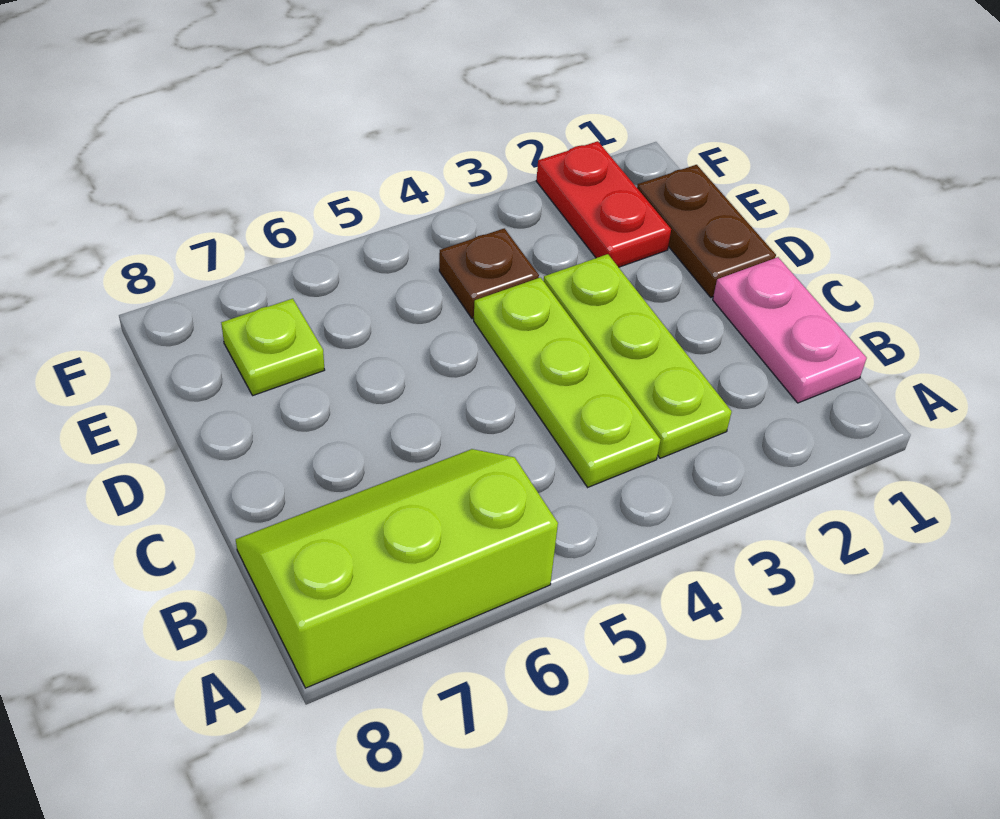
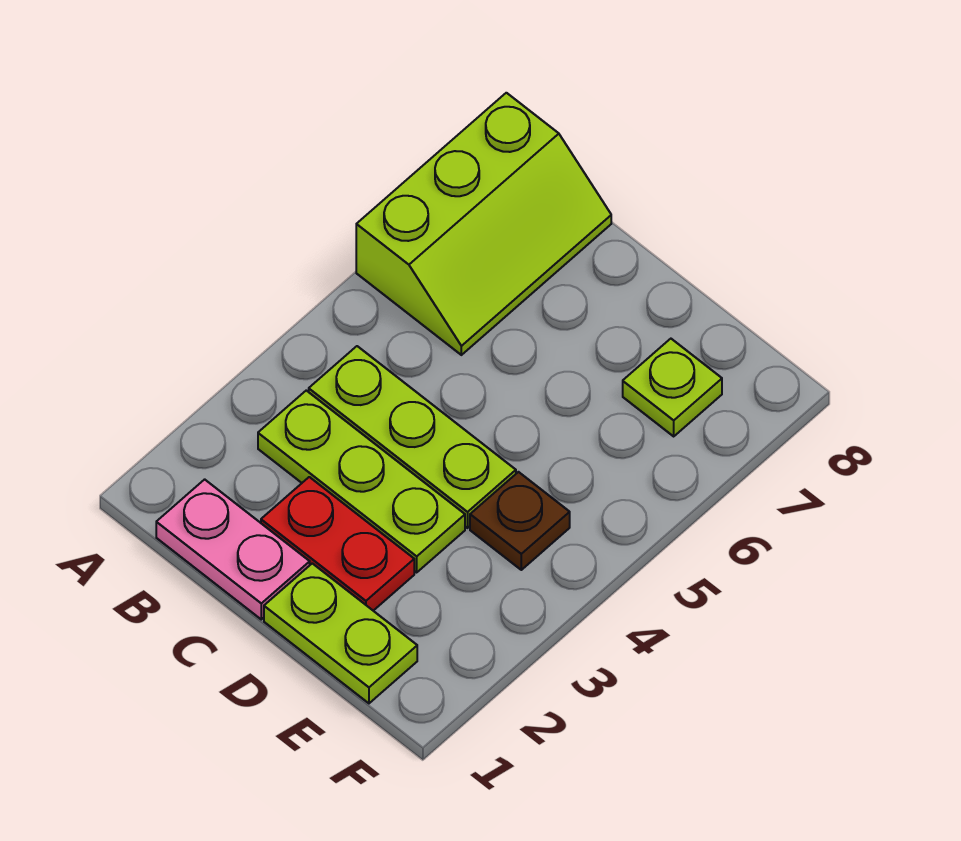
brown plate D1:E1 level 1 -> lime plate D1:E1 level 1
red plate E2:F2 level 1 -> red plate C2:D2 level 1

